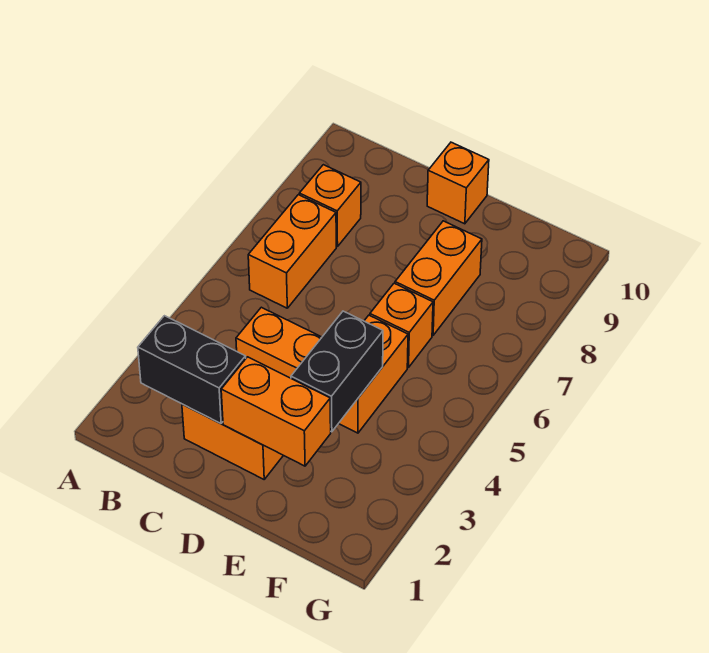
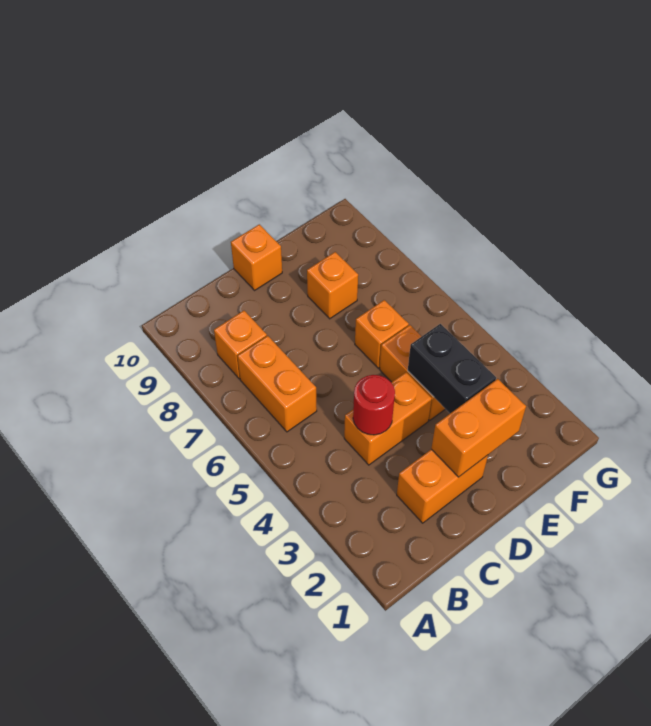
black brick B2:C2 level 2 -> none
none -> red round brick C4 level 2
orange brick E7:E8 level 1 -> orange brick E8 level 1

